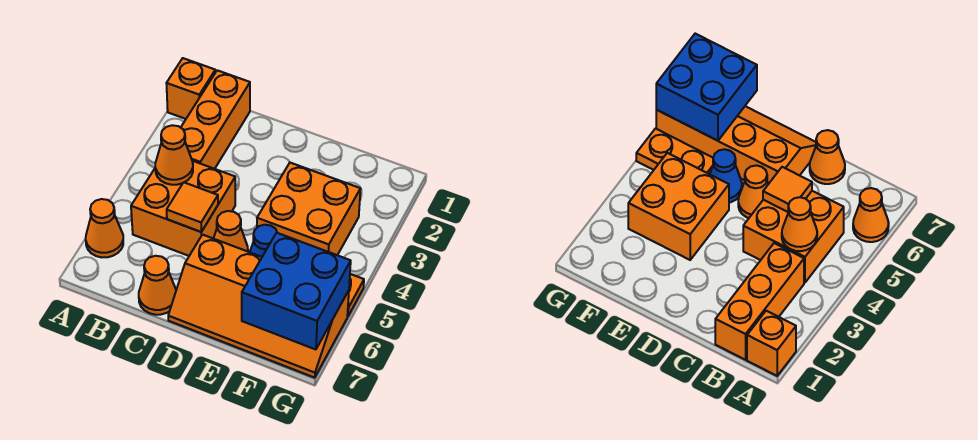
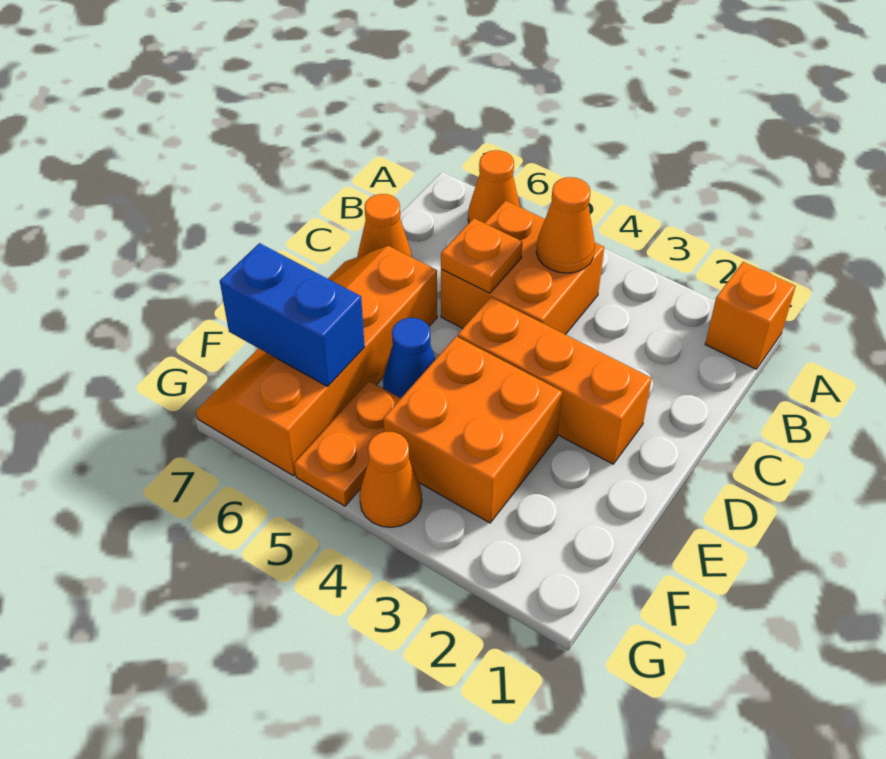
orange brick B1:B3 level 1 -> orange brick D2:D4 level 1
orange tile C5 level 2 -> orange plate C5 level 2
orange cone D5 level 1 -> orange cone G4 level 1
blue brick F6:G7 level 2 -> blue brick F6:F7 level 2

